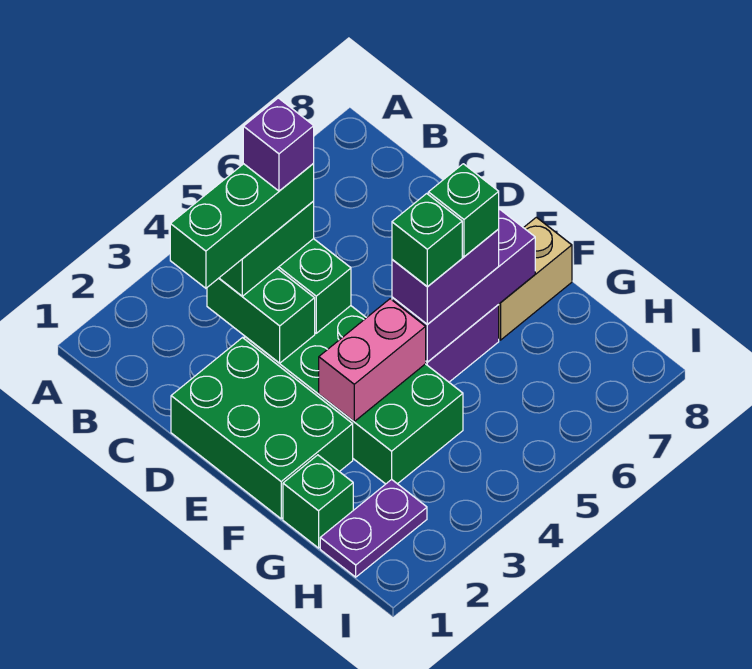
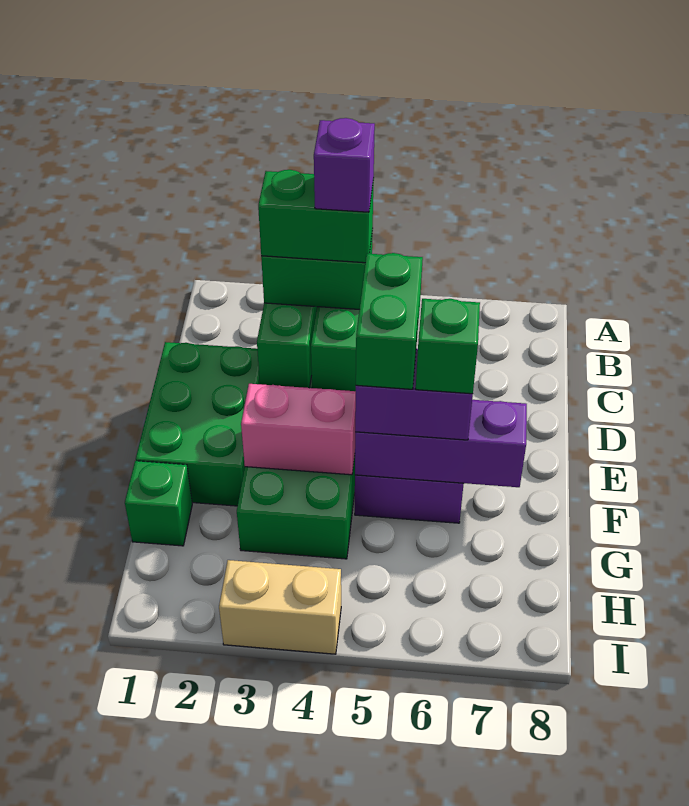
green brick C2:C4 level 4 -> green brick C3:C4 level 4
green brick F5 level 4 -> green brick E5:F5 level 4
tan brick F7:F8 level 1 -> tan brick I3:I4 level 1
purple plate H1:H2 level 1 -> none

